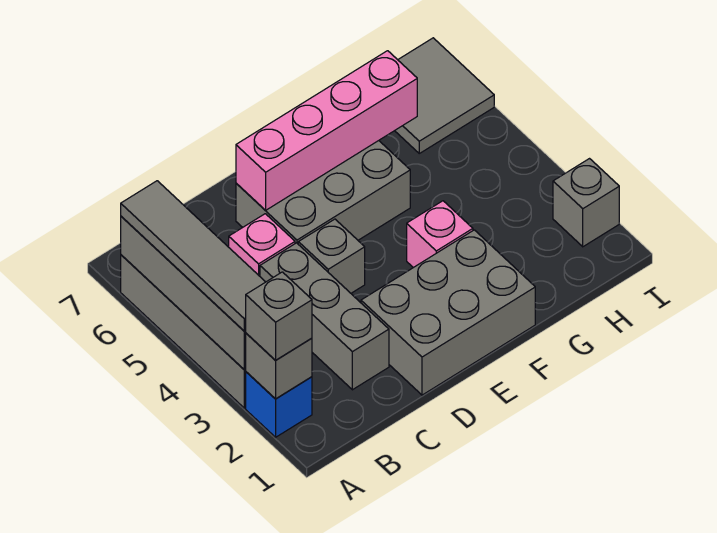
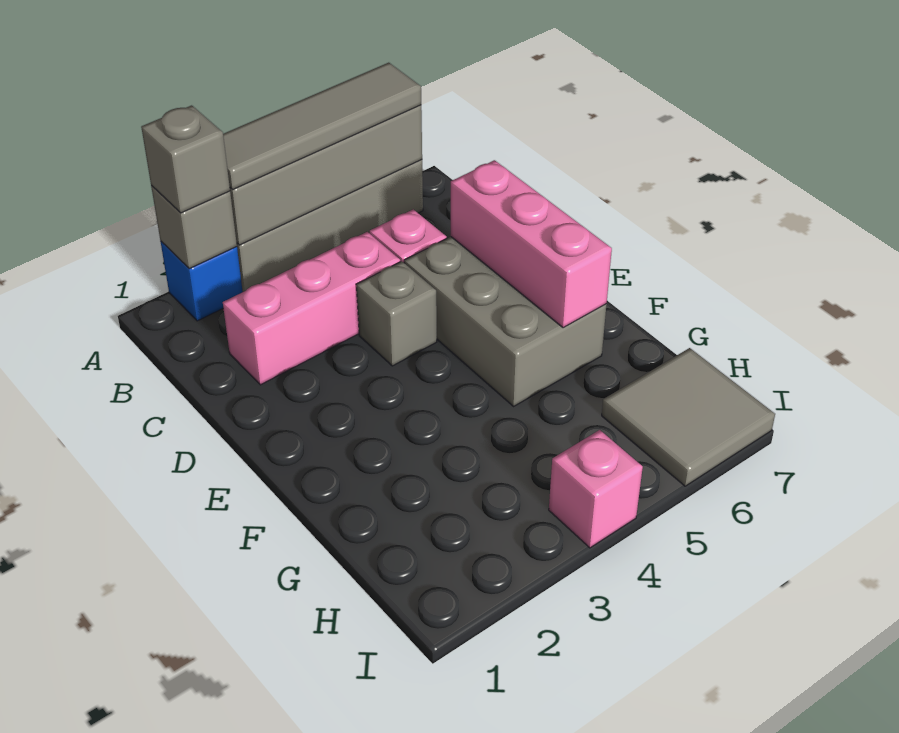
grey brick C2:C4 level 1 -> pink brick C2:C4 level 1
grey brick D1:F2 level 1 -> none
pink brick D6:G6 level 2 -> pink brick D6:F6 level 2
pink brick F3 level 1 -> pink brick I4 level 1
grey brick I2 level 1 -> none

